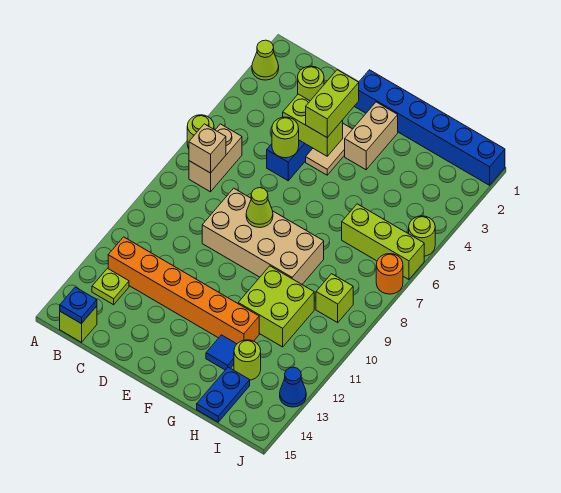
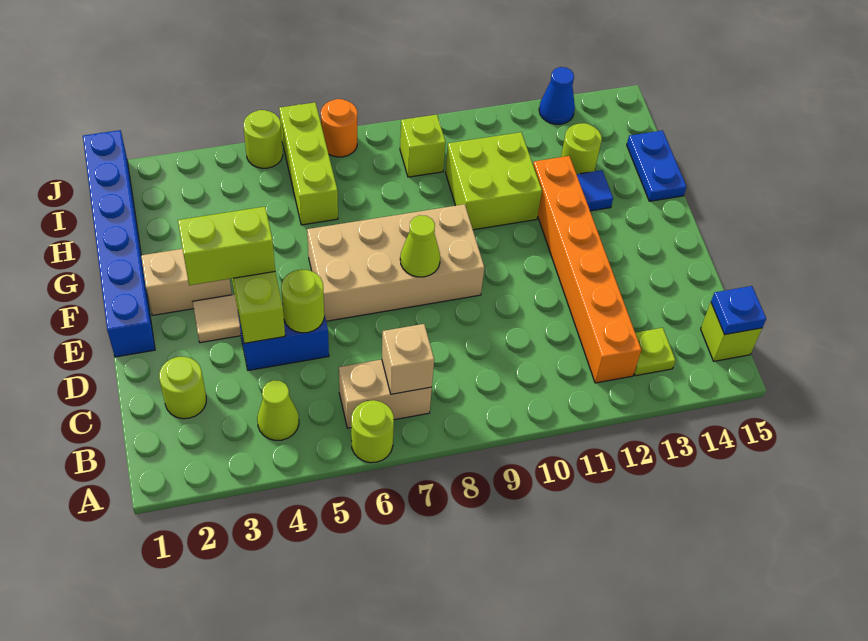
lime cone A2 level 1 -> lime cone B4 level 1
tan brick D8:G9 level 1 -> tan brick E6:F9 level 1
blue plate H14:H15 level 1 -> blue plate G15:H15 level 1

